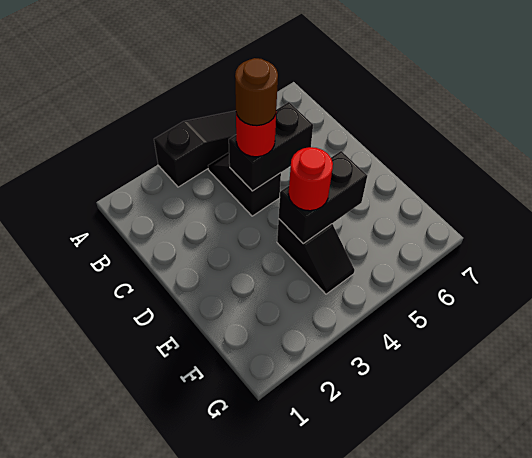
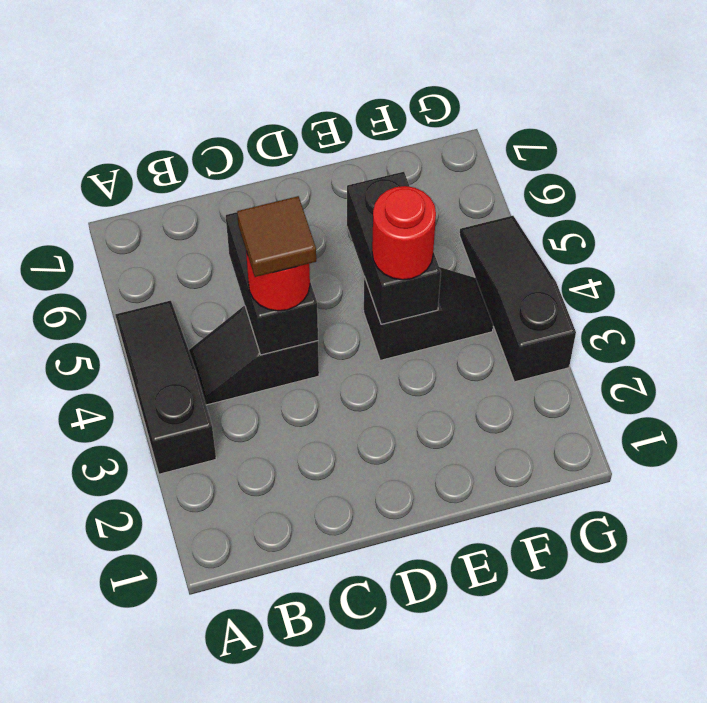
brown round brick C4 level 4 -> brown tile C4 level 4
none -> black slope G3:G5 level 1 top 3

